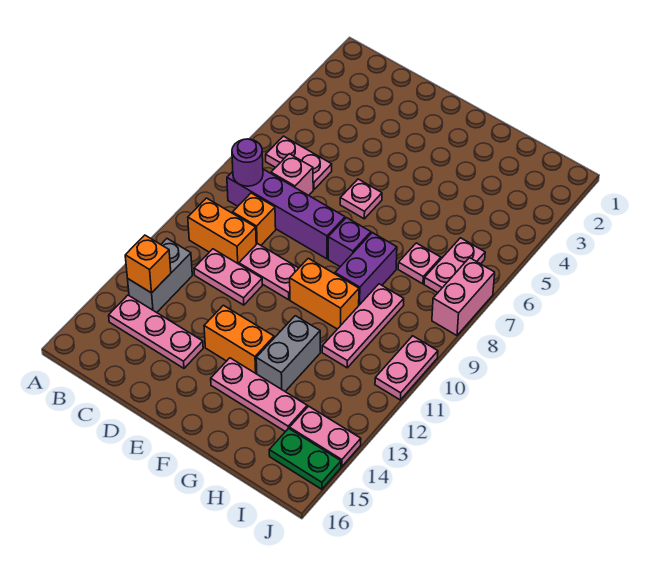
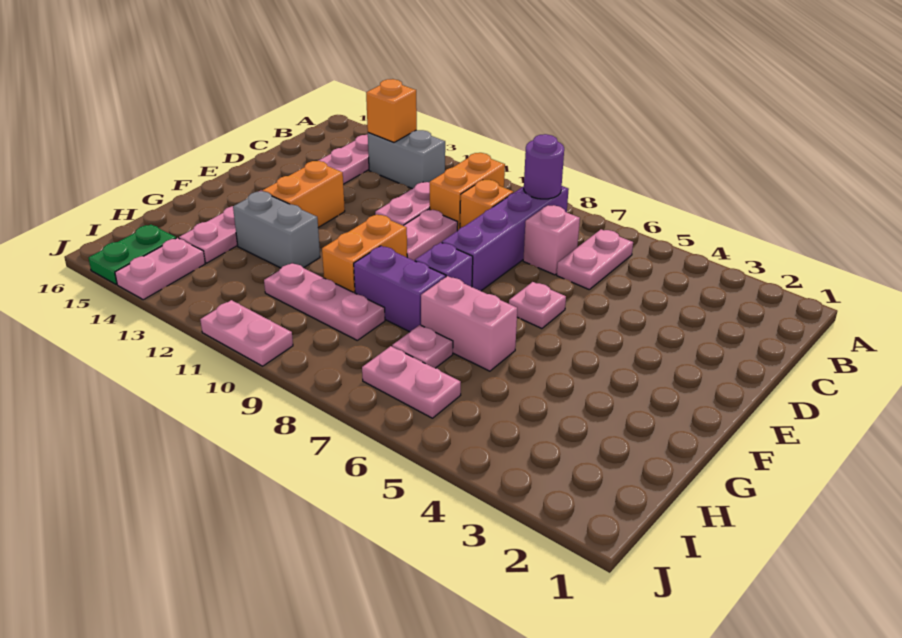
pink brick J7:J8 level 1 -> pink brick G6:G7 level 1

